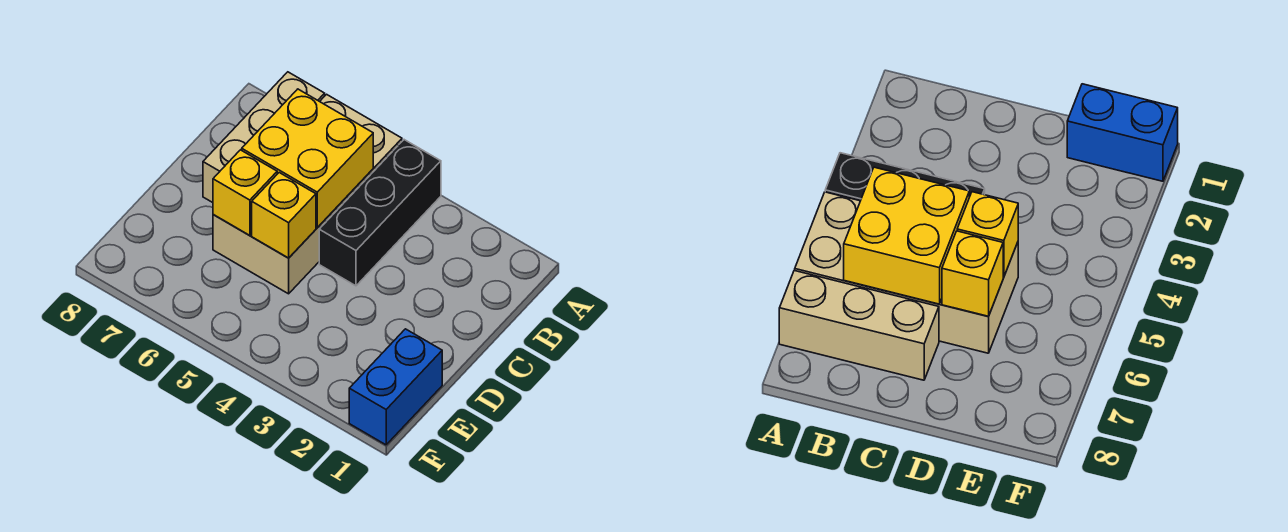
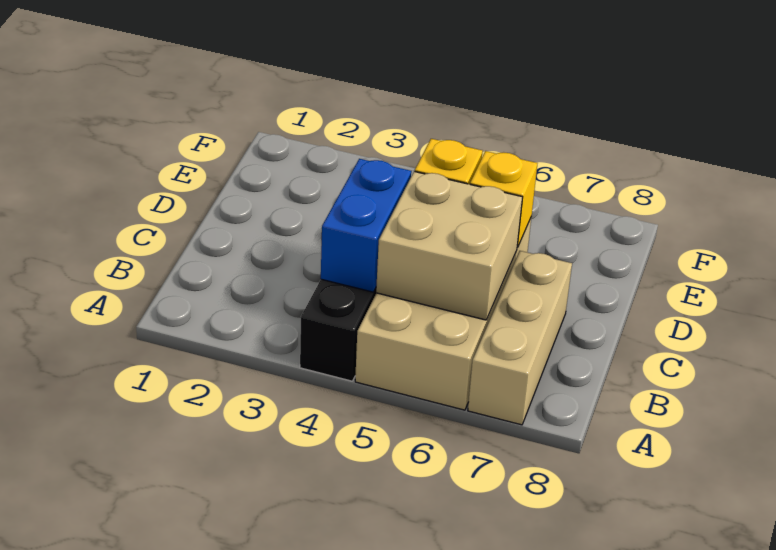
yellow brick B5:C6 level 2 -> tan brick B5:C6 level 2
blue brick E1:F1 level 1 -> blue brick B4:C4 level 2

